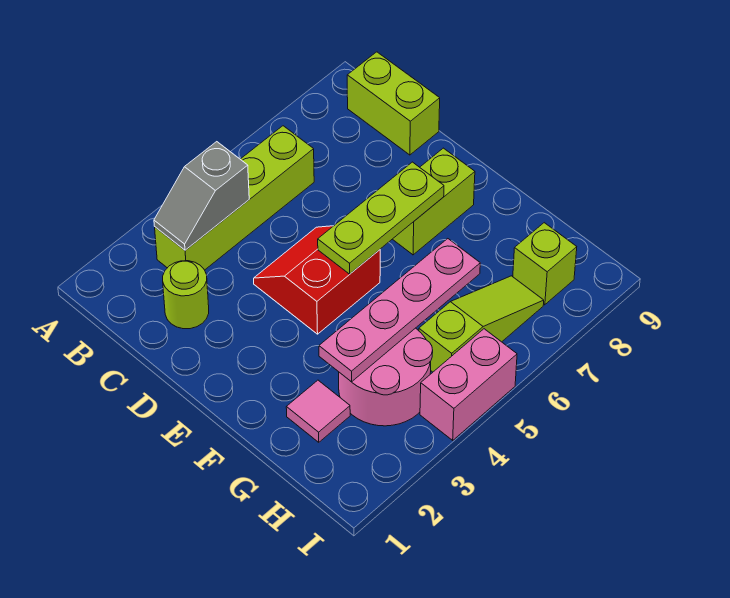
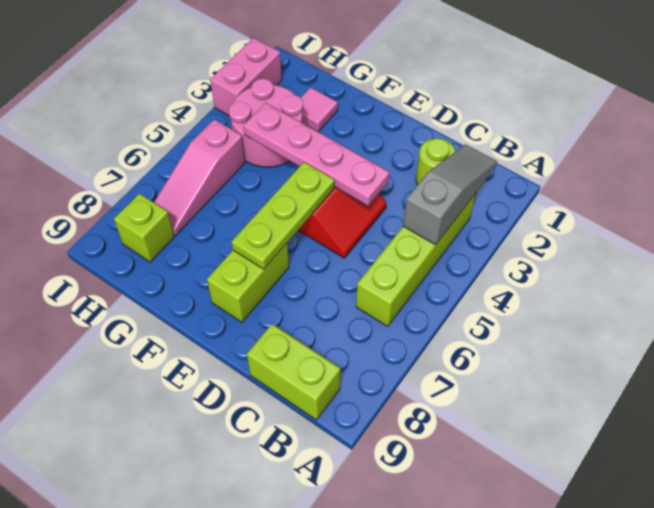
grey slope B3:B4 level 2 top 4 -> grey slope B2:B4 level 2 top 4
pink plate G3:G6 level 2 -> pink plate D4:G4 level 2
lime slope H5:H7 level 1 top 5 -> pink slope H5:H7 level 1 top 5
pink brick I4:I5 level 1 -> pink brick I2:I3 level 1

